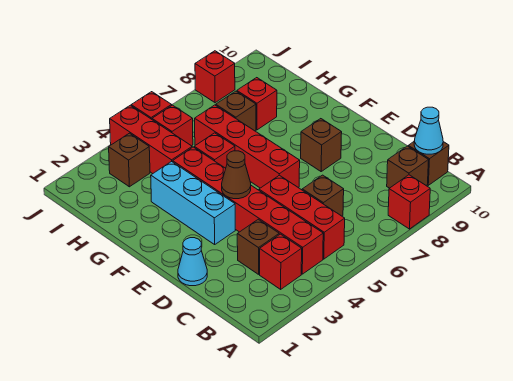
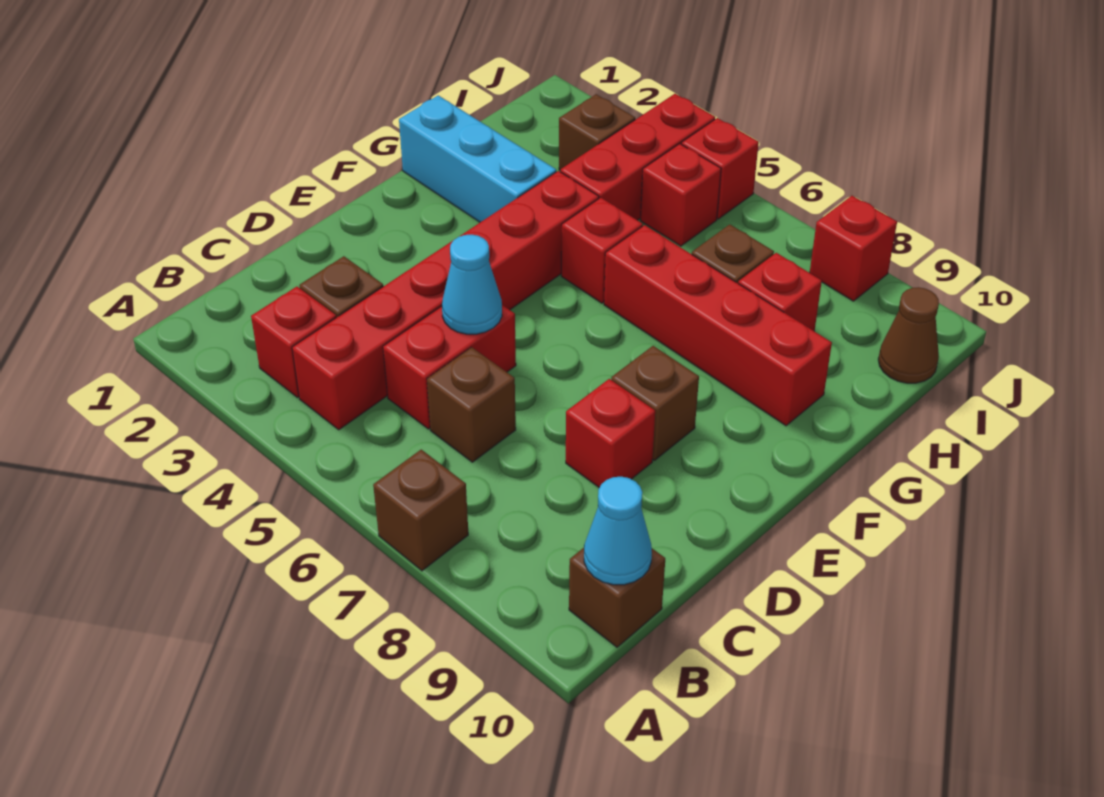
red brick A8 level 1 -> red brick D8 level 1
red brick B5:D5 level 1 -> red brick C5:D5 level 1
brown brick B9 level 1 -> brown brick A7 level 1
cyan cone D1 level 1 -> cyan cone D5 level 2
cyan brick E3:G3 level 1 -> cyan brick G1:G3 level 1
brown cone E4 level 2 -> brown cone I10 level 1
red brick E6:H6 level 1 -> red brick G6:G9 level 1

